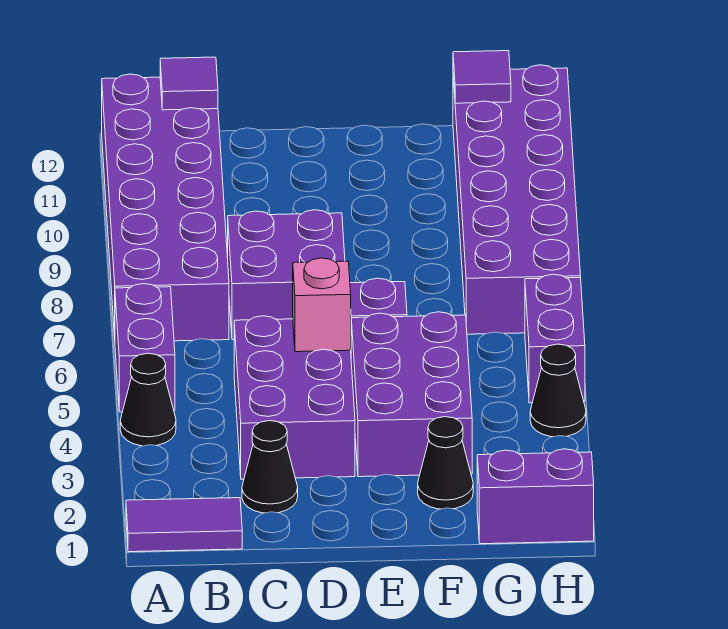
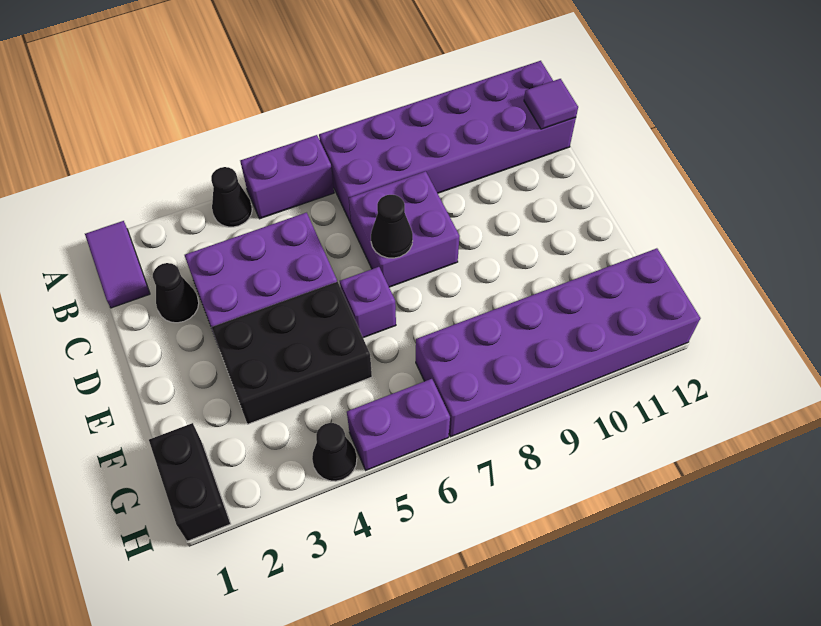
pink brick D5 level 2 -> none
purple brick E3:F5 level 1 -> black brick E3:F5 level 1
black cone F2 level 1 -> black cone D7 level 2
purple brick G1:H1 level 1 -> black brick G1:H1 level 1
purple tile G12 level 2 -> none

